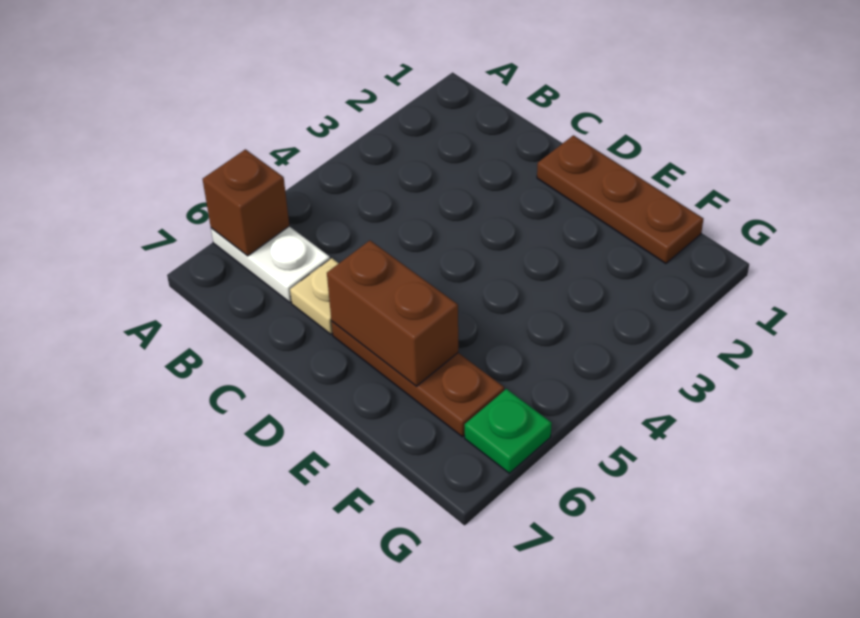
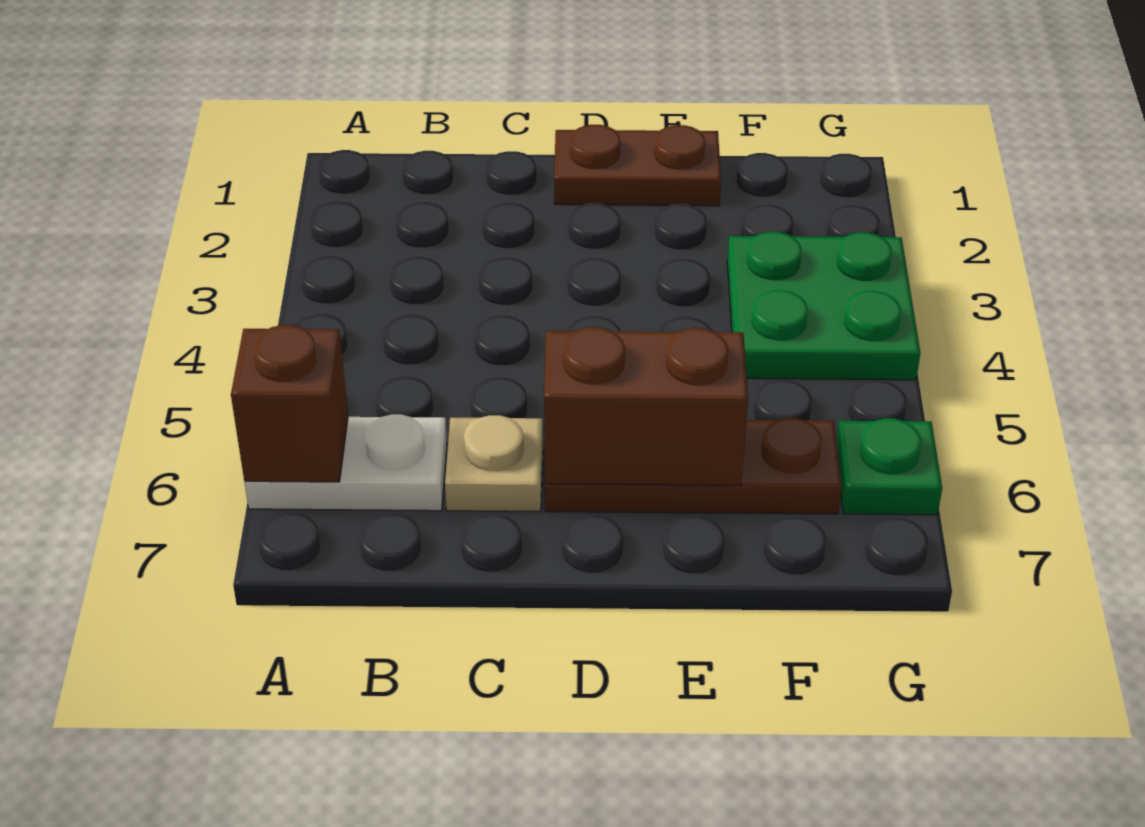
brown plate D1:F1 level 1 -> brown plate D1:E1 level 1
none -> green plate F3:G4 level 1

